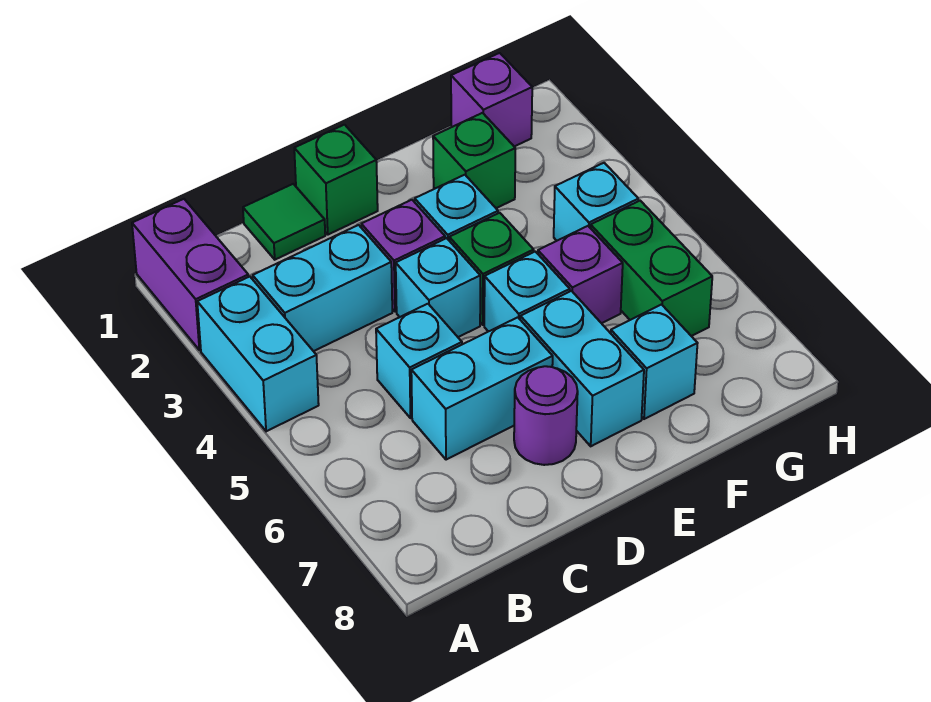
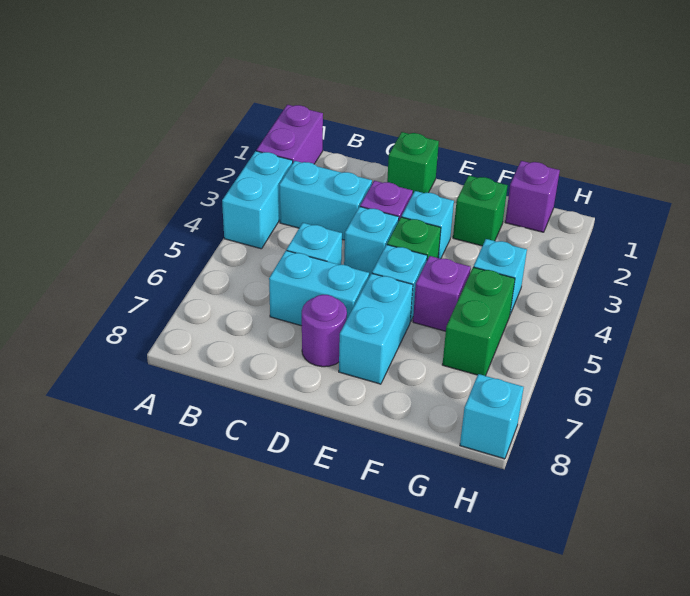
green tile C1 level 1 -> none
cyan brick F7 level 1 -> cyan brick H8 level 1

